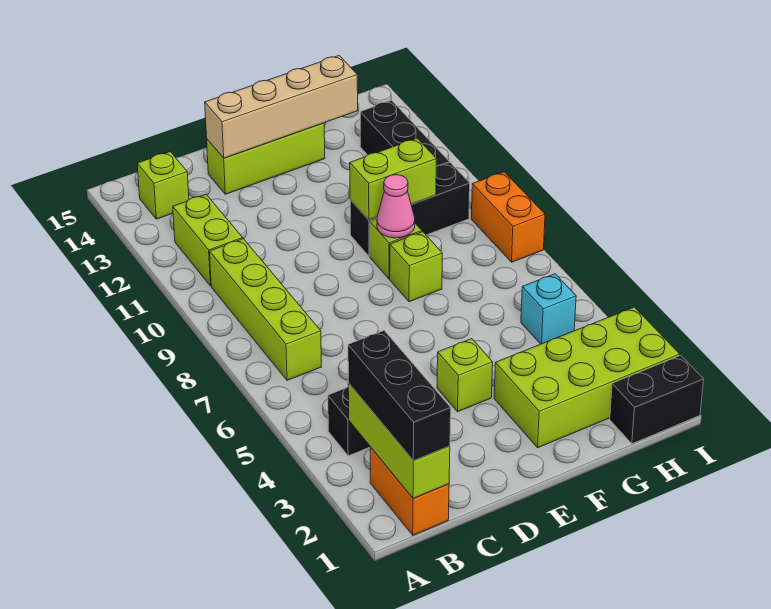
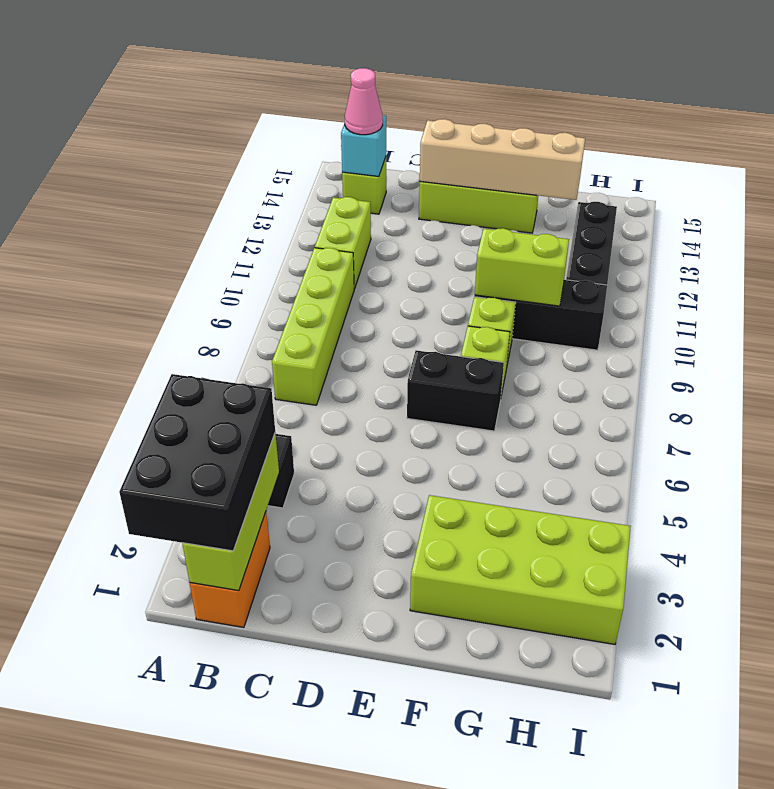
black brick B1:B3 level 3 -> black brick A1:B3 level 3
lime brick E4 level 1 -> none
pink cone F9 level 2 -> pink cone B14 level 3
black brick H1:I1 level 1 -> black brick E7:F7 level 1
cyan brick H5 level 1 -> cyan brick B14 level 2
orange brick I8:I9 level 1 -> none

